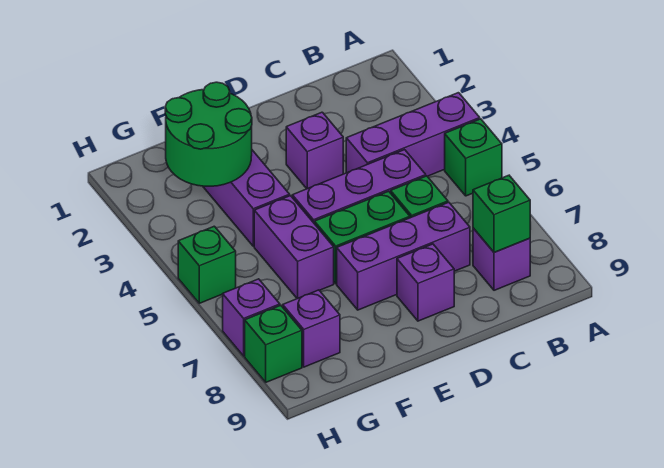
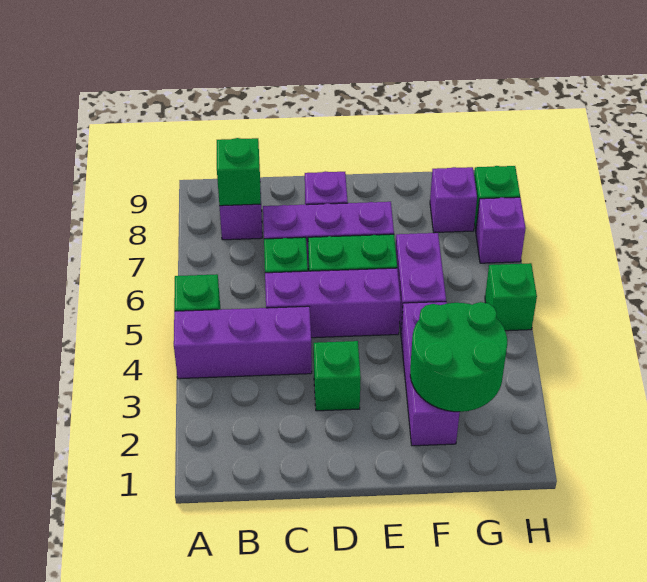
purple brick D3 level 1 -> green brick D3 level 1

